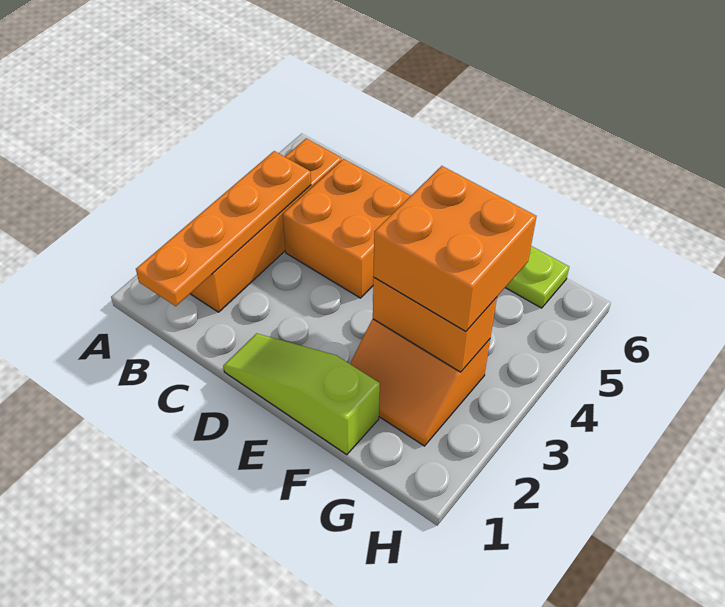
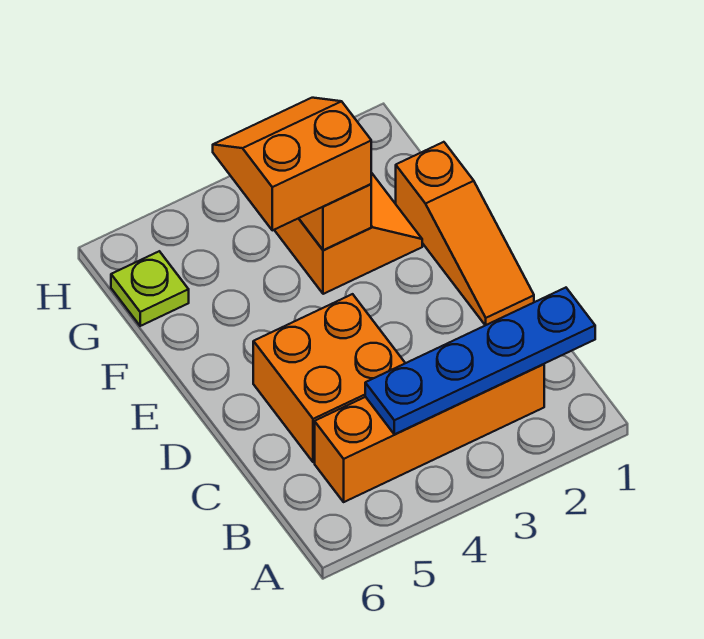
orange plate B1:B4 level 2 -> blue plate B1:B4 level 2
lime slope D1:F1 level 1 top F -> orange slope D1:F1 level 1 top F
orange brick F3:G4 level 3 -> orange slope F3:G4 level 3 top F

